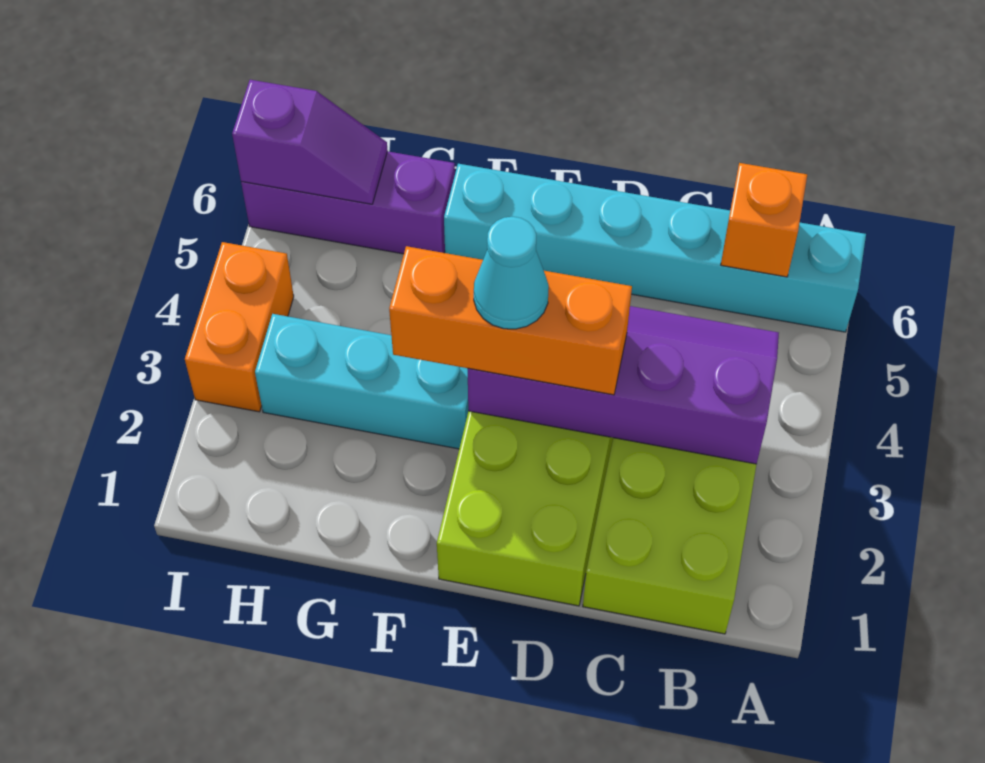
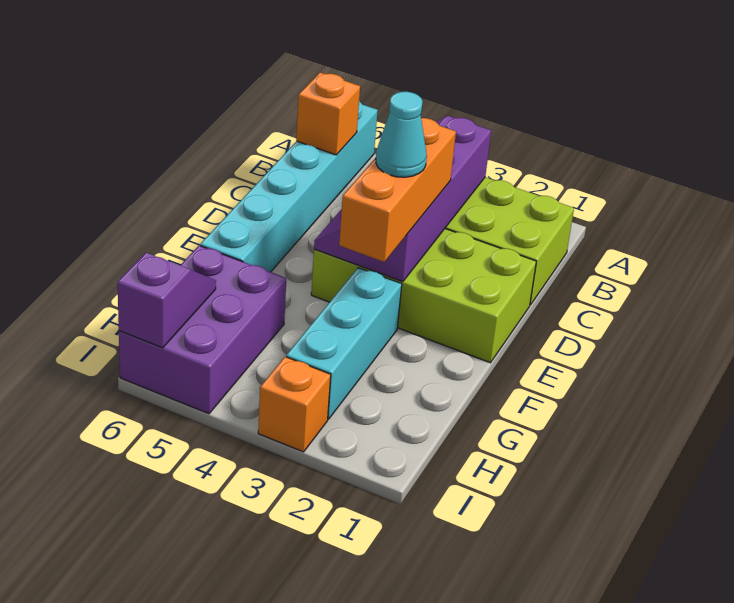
purple brick G6:I6 level 1 -> purple brick G5:I6 level 1
orange brick I3:I4 level 1 -> orange brick I3 level 1

